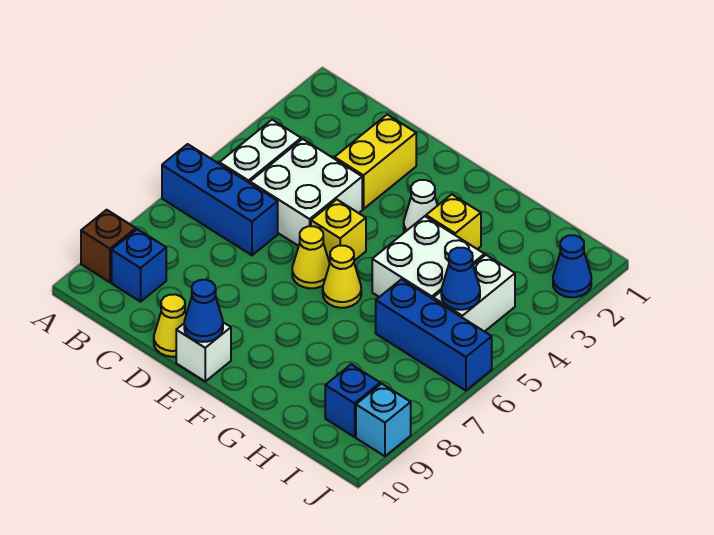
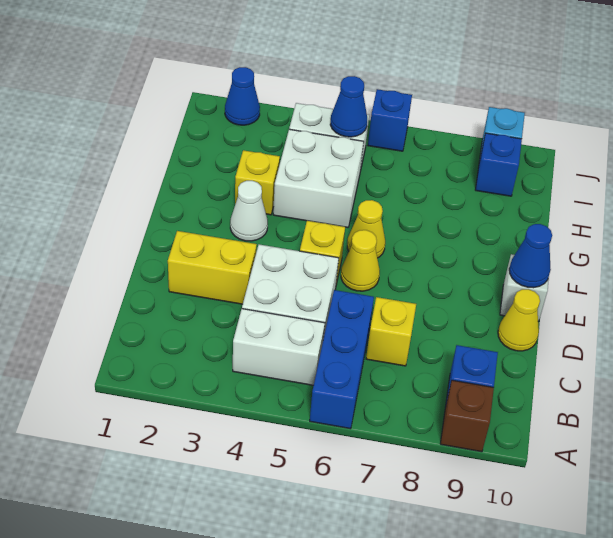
none -> yellow brick C7 level 1
blue brick H6:J6 level 1 -> blue brick J6 level 1

